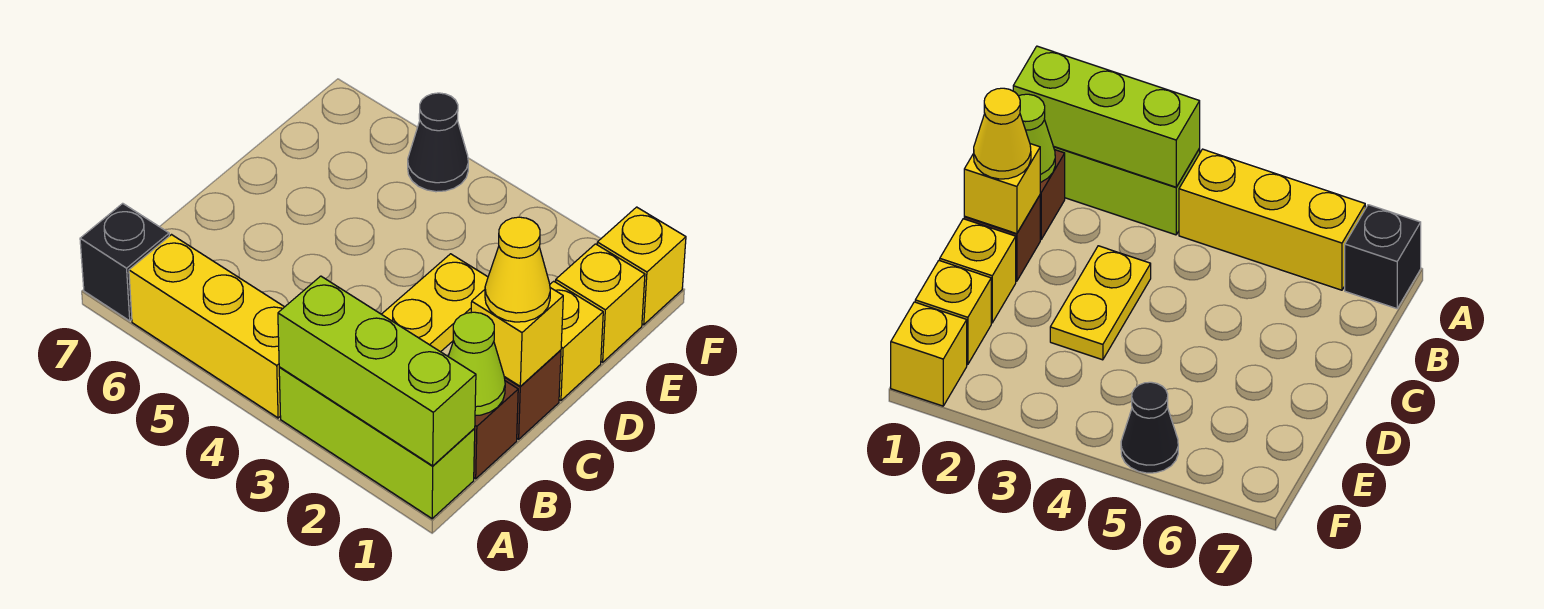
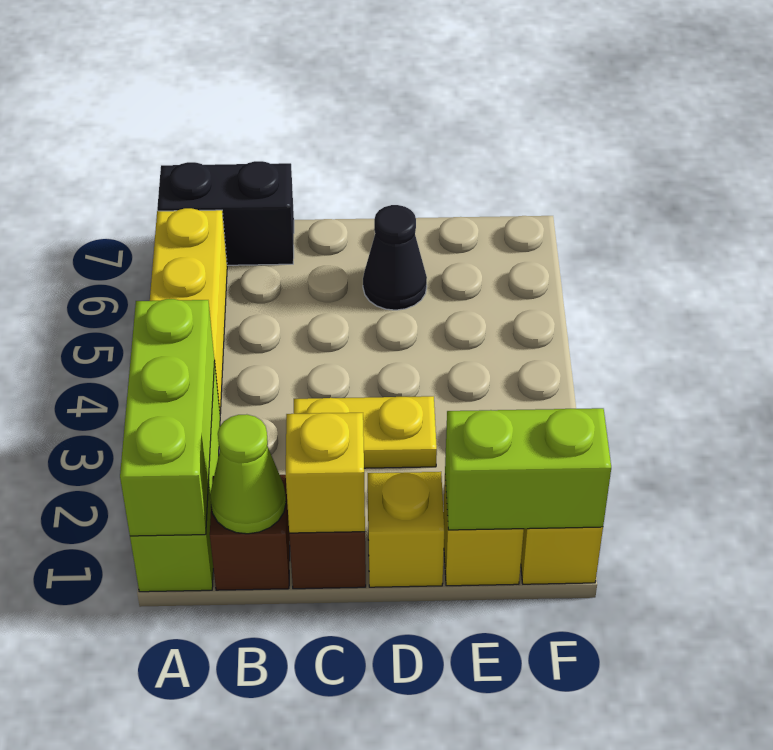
black brick A7 level 1 -> black brick A7:B7 level 1
yellow cone C1 level 3 -> none
none -> lime brick E1:F1 level 2
black cone F5 level 1 -> black cone D6 level 1

